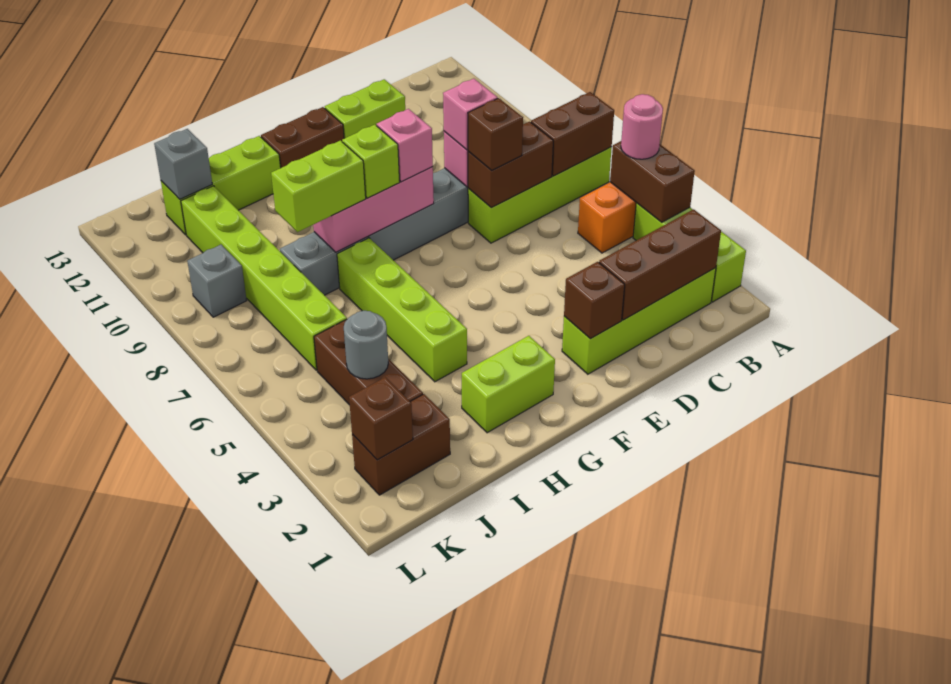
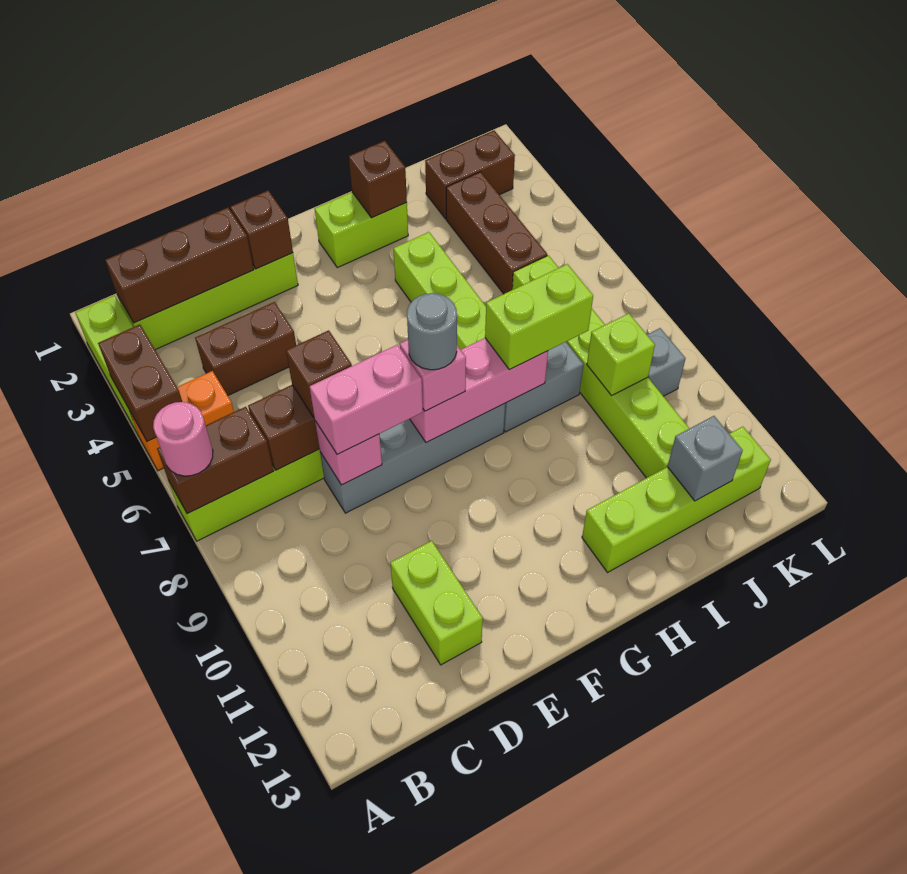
pink round brick A5 level 3 -> pink round brick A7 level 3
pink brick D8 level 3 -> pink brick D8:E8 level 3
lime brick D12:E12 level 1 -> lime brick D11:D12 level 1
brown brick F12:G12 level 1 -> brown brick C4:D4 level 1
lime brick G8 level 3 -> lime brick J9 level 2
lime brick H12:J12 level 1 -> lime brick H12:K12 level 1
grey round brick J4 level 2 -> grey round brick F8 level 4
brown brick K2 level 2 -> brown brick H2 level 2

